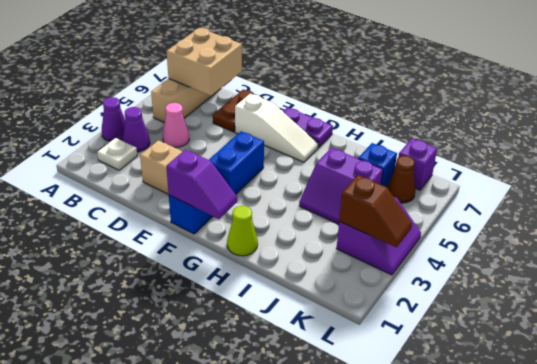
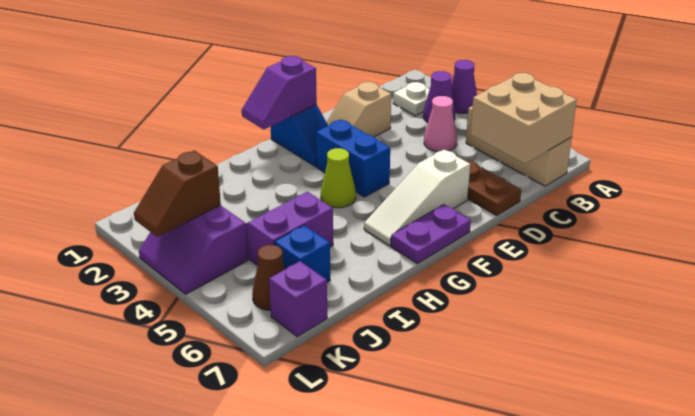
lime cone H1 level 1 -> lime cone G4 level 1

